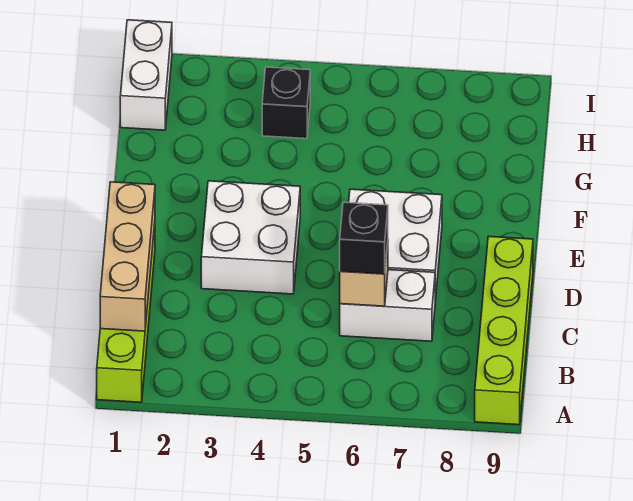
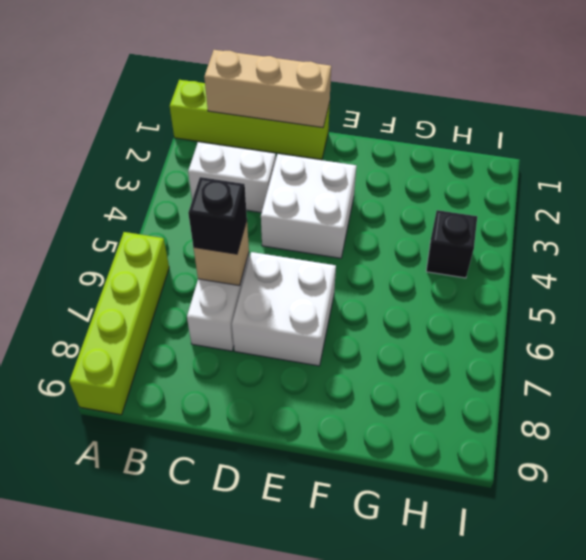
lime brick A9:D9 level 1 -> lime brick A6:A9 level 1
white brick H1:I1 level 1 -> white brick B3:C3 level 1

